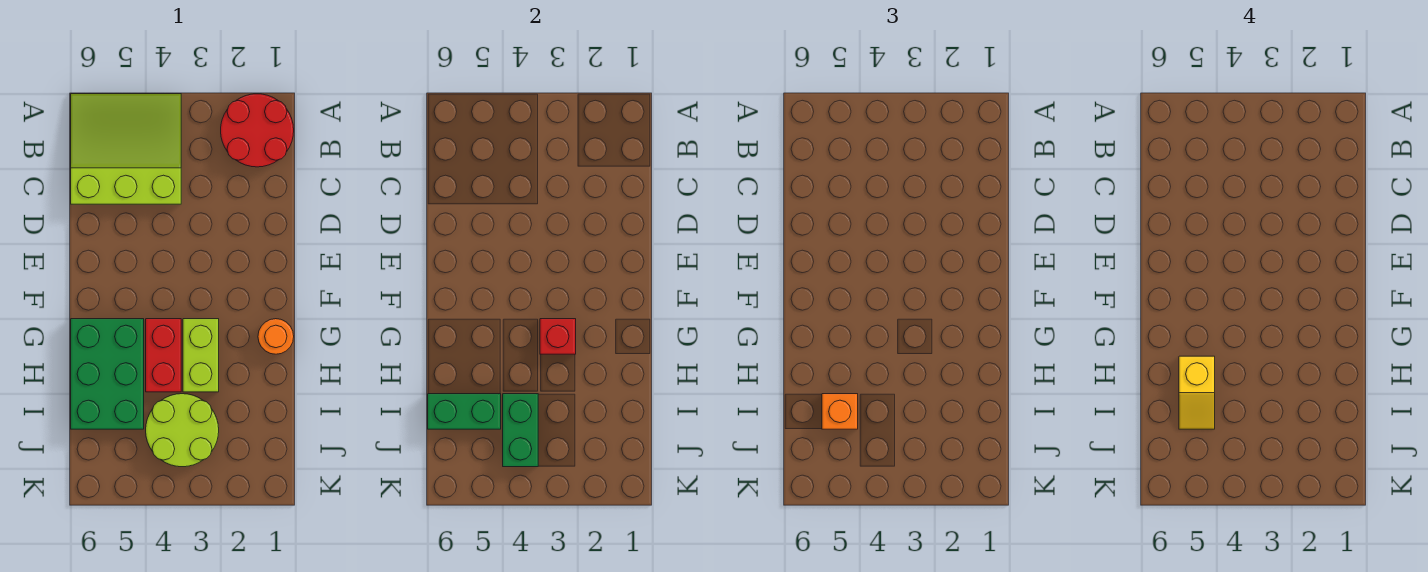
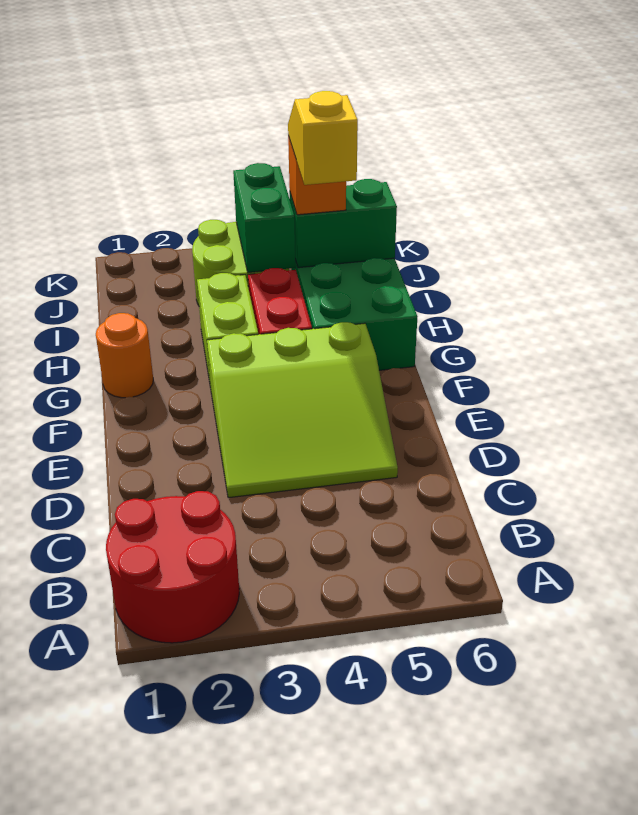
lime slope A4:C6 level 1 top C -> lime slope D3:F5 level 1 top F
red brick G3 level 2 -> none

